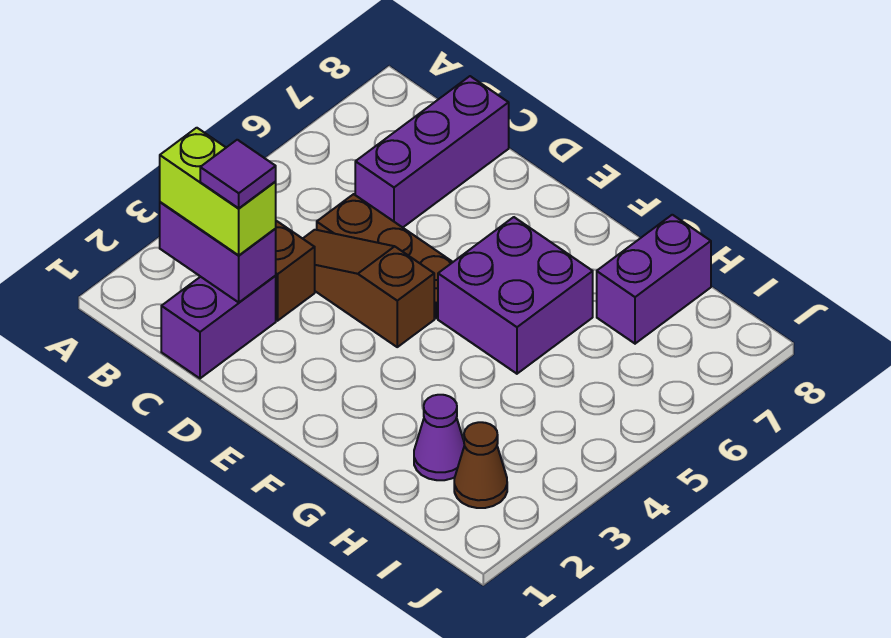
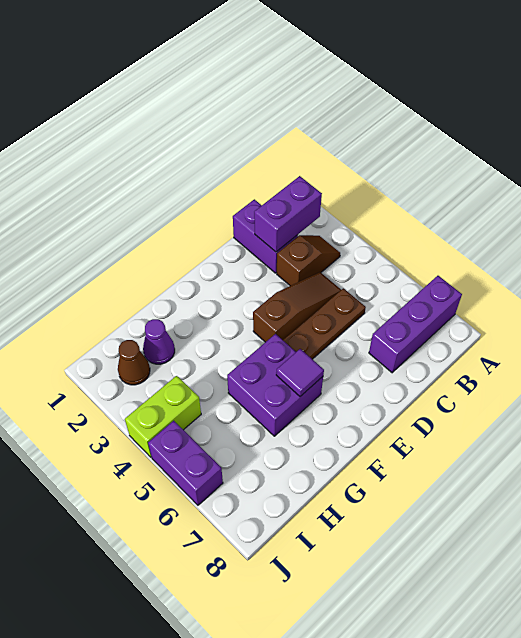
lime brick B2:C2 level 3 -> lime brick I4:J4 level 1
purple tile C2 level 4 -> purple tile F6 level 2
purple brick C6:C8 level 1 -> purple brick A7:C7 level 1
purple brick H7:H8 level 1 -> purple brick J5:J6 level 1

